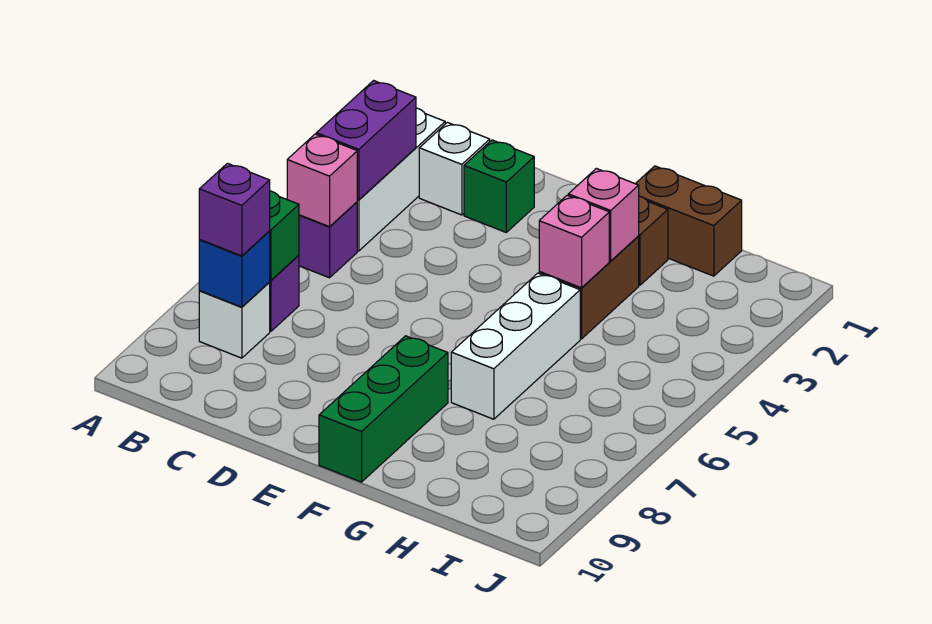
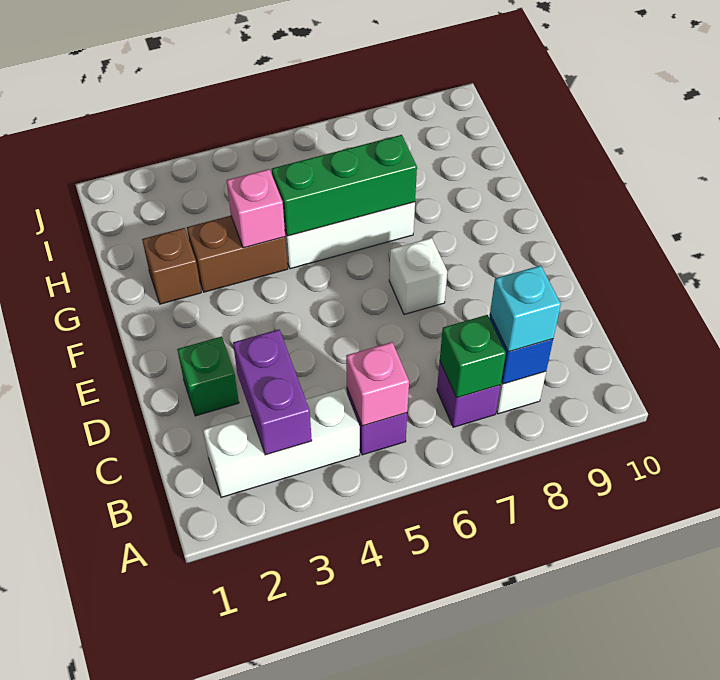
purple brick B3:B4 level 2 -> purple brick B3:C3 level 2
purple brick B8 level 3 -> cyan brick B8 level 3
white brick C2 level 1 -> white brick E7 level 1
green brick F8:F10 level 1 -> green brick G5:G7 level 2
brown brick G1:H1 level 1 -> none
pink brick G3 level 2 -> none

